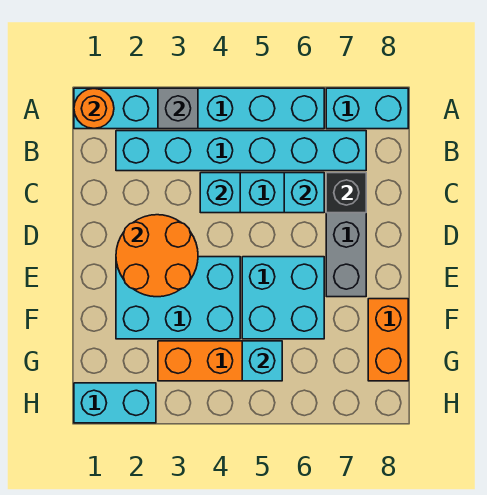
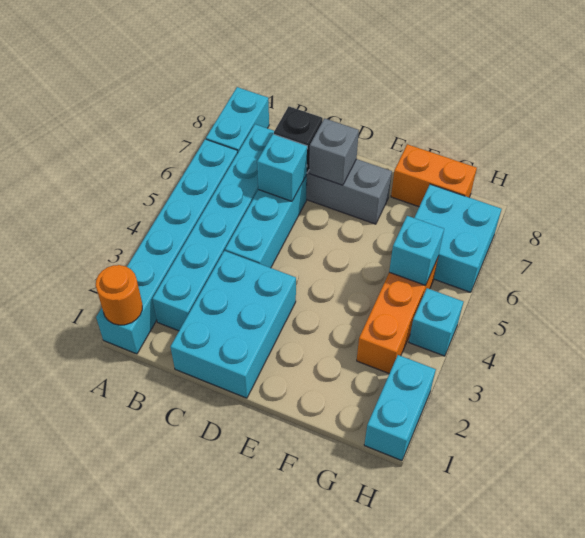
grey brick A3 level 2 -> grey brick D7 level 2
cyan brick C4 level 2 -> cyan brick H4 level 1
orange round brick D2:E3 level 2 -> none
cyan brick E2:F4 level 1 -> cyan brick C1:D3 level 1
cyan brick E5:F6 level 1 -> cyan brick G6:H7 level 1

